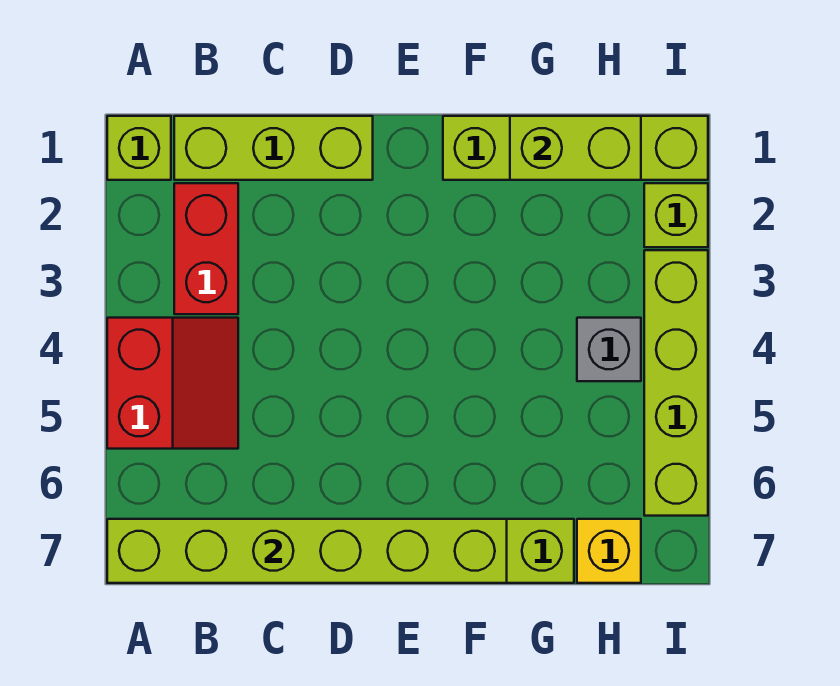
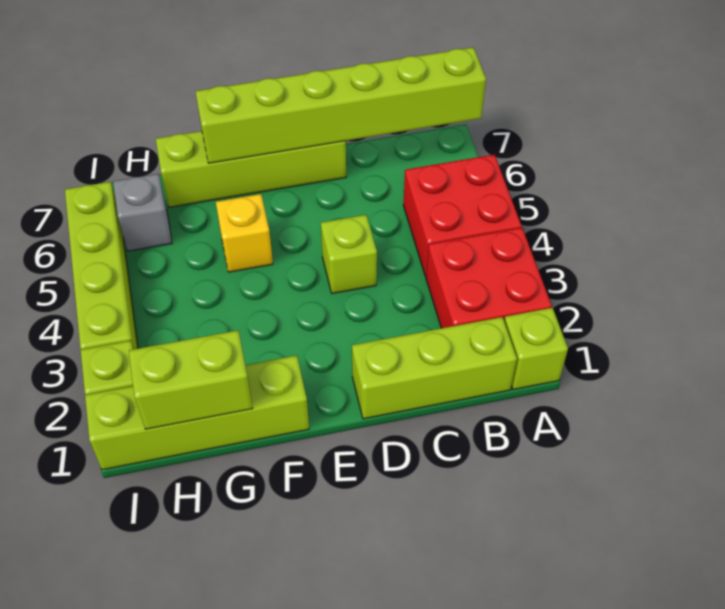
red slope A4:B5 level 1 top A -> red brick A4:B5 level 1
red brick B2:B3 level 1 -> red brick A2:B3 level 1
none -> lime brick D4 level 1
grey brick H4 level 1 -> grey brick H6 level 1
yellow brick H7 level 1 -> yellow brick F5 level 1

